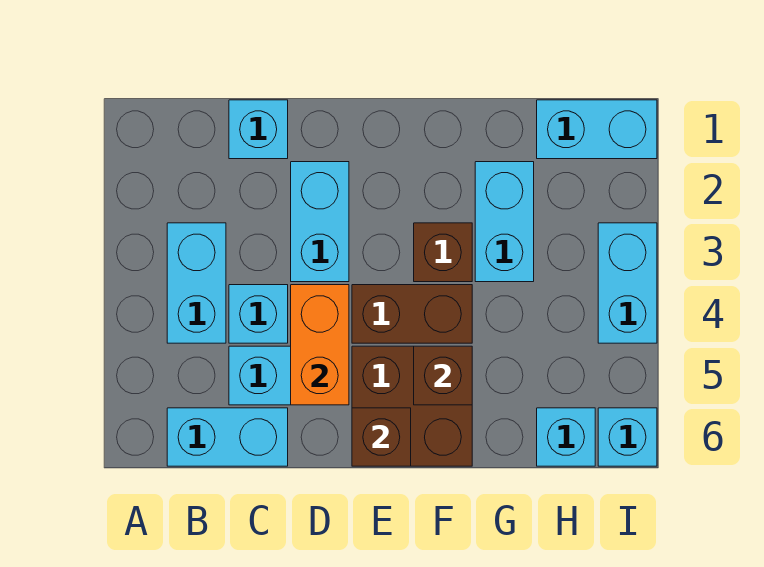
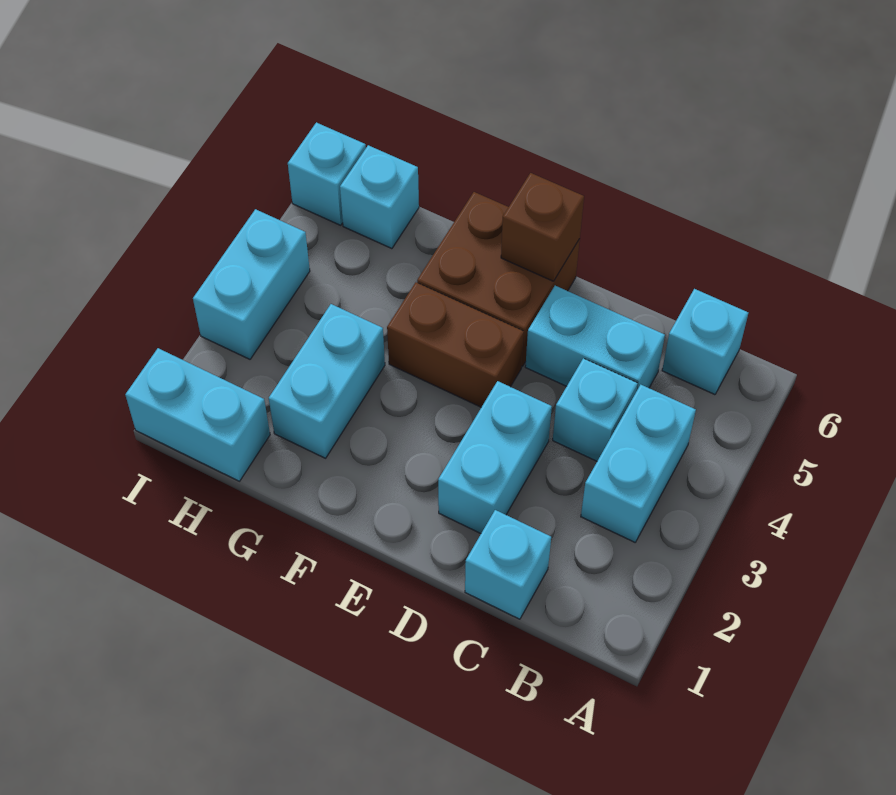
cyan brick B6:C6 level 1 -> cyan brick B6 level 1
orange brick D4:D5 level 2 -> none
brown brick F3 level 1 -> none
brown brick F5 level 2 -> none

